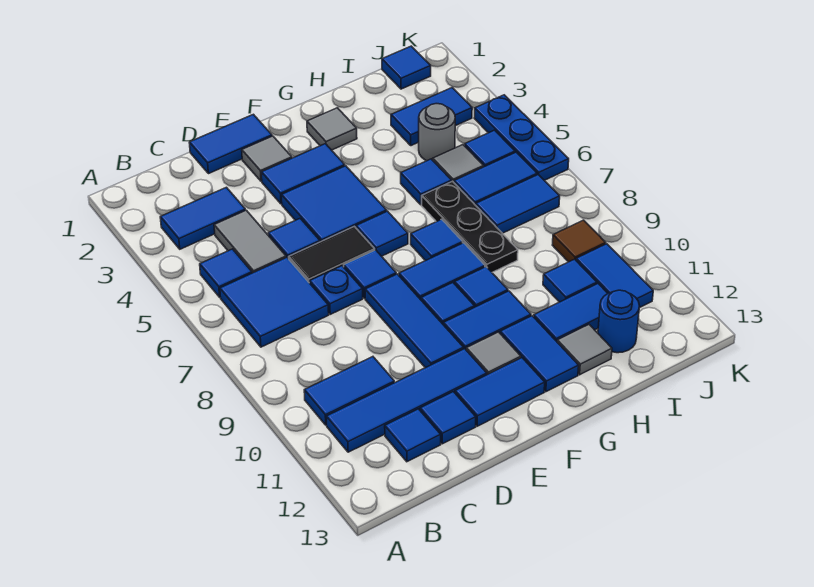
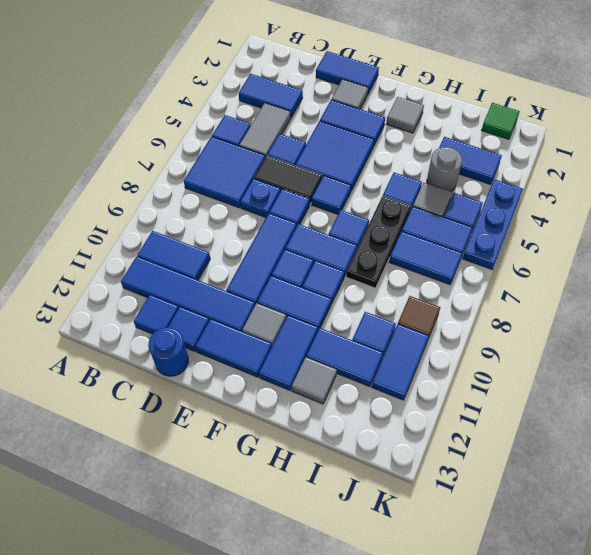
blue round brick I12 level 1 -> blue round brick D13 level 1
blue tile J1 level 1 -> green tile J1 level 1

